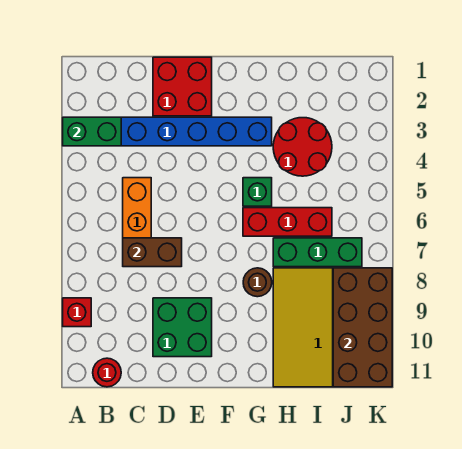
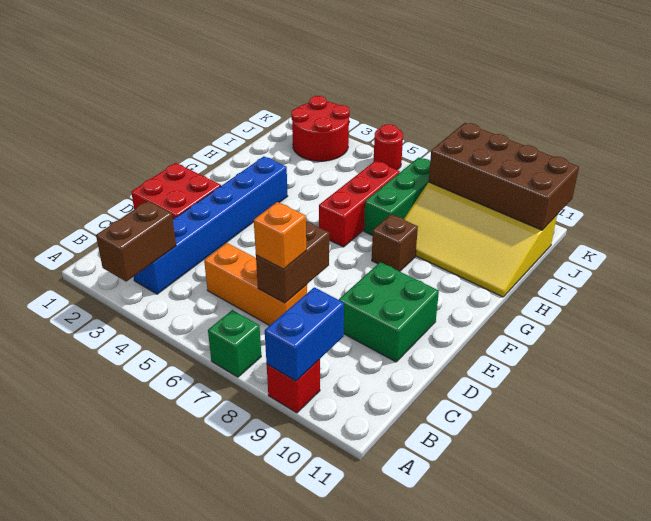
green brick A3:B3 level 2 -> brown brick A3:B3 level 2
none -> blue brick A9:B9 level 2
red round brick B11 level 1 -> red round brick K5 level 1
none -> orange brick C7 level 3
green brick G5 level 1 -> green brick A7 level 1
brown round brick G8 level 1 -> brown brick G8 level 1
red round brick H3:I4 level 1 -> red round brick J2:K3 level 1

